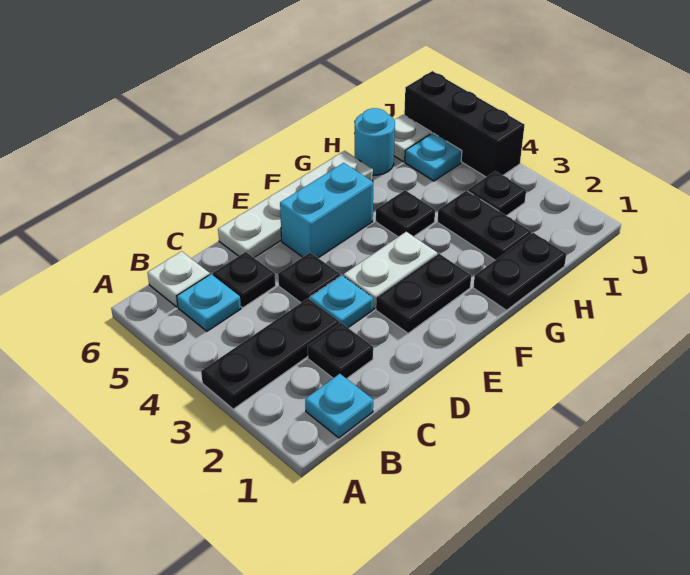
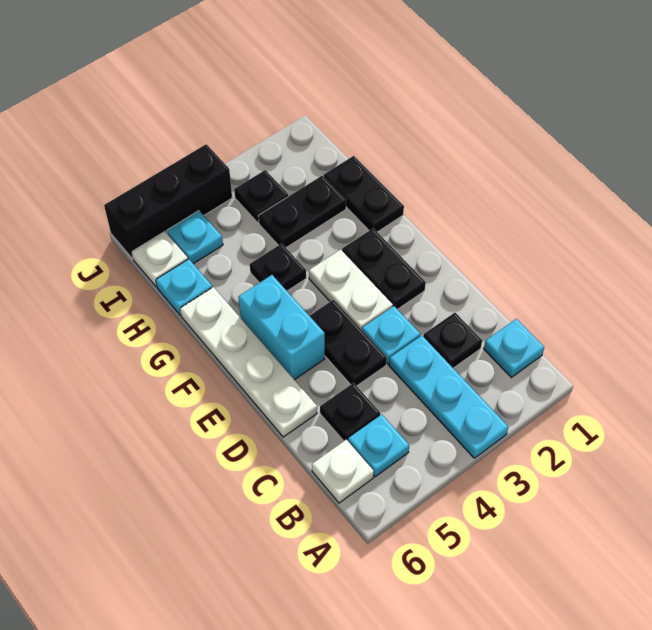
black plate A3:C3 level 1 -> cyan plate A3:C3 level 1
black plate D4 level 1 -> black plate D4:E4 level 1
cyan round brick H6 level 1 -> cyan plate H6 level 1

